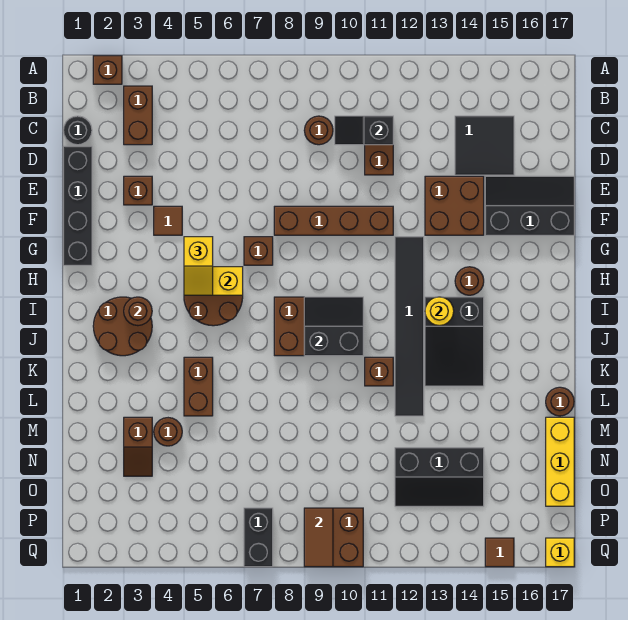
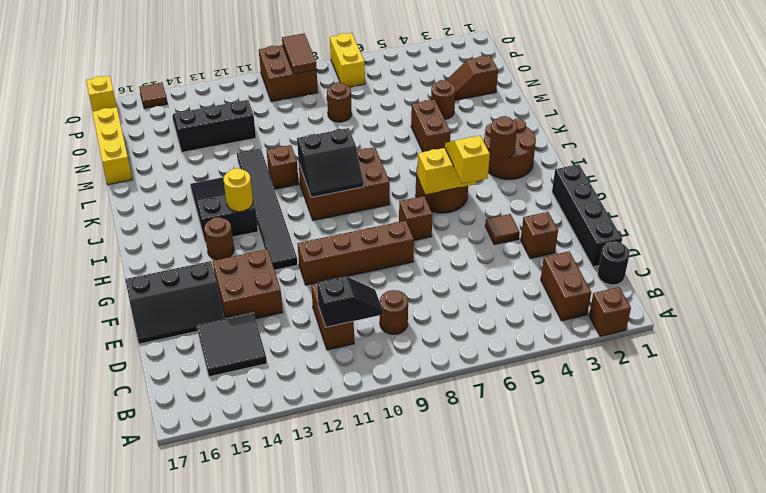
brown round brick L17 level 1 -> brown round brick N8 level 1
brown slope M3:N3 level 1 top M -> brown slope N2:N3 level 1 top 2
black brick P7:Q7 level 1 -> yellow brick P7:Q7 level 1

